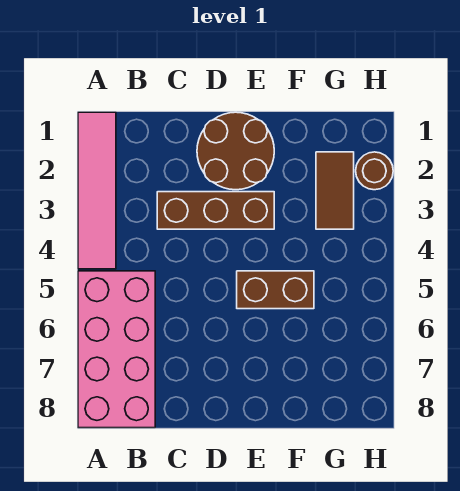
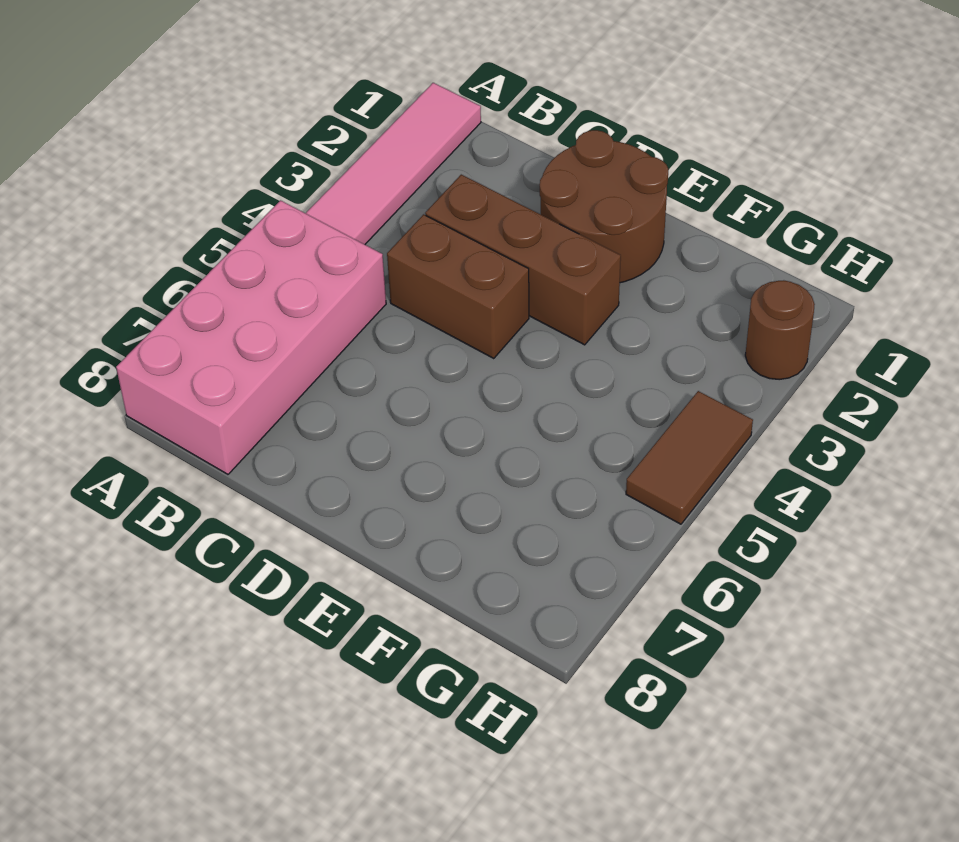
brown brick E5:F5 level 1 -> brown brick C4:D4 level 1
brown tile G2:G3 level 1 -> brown tile H4:H5 level 1

